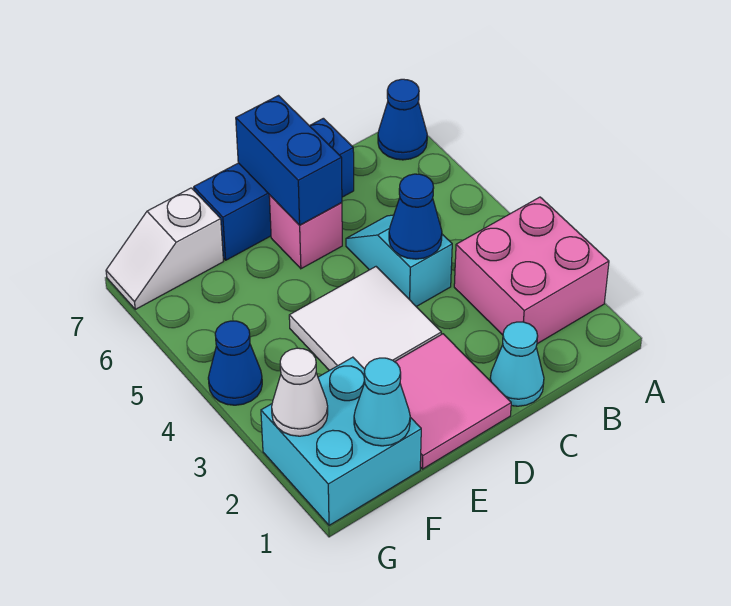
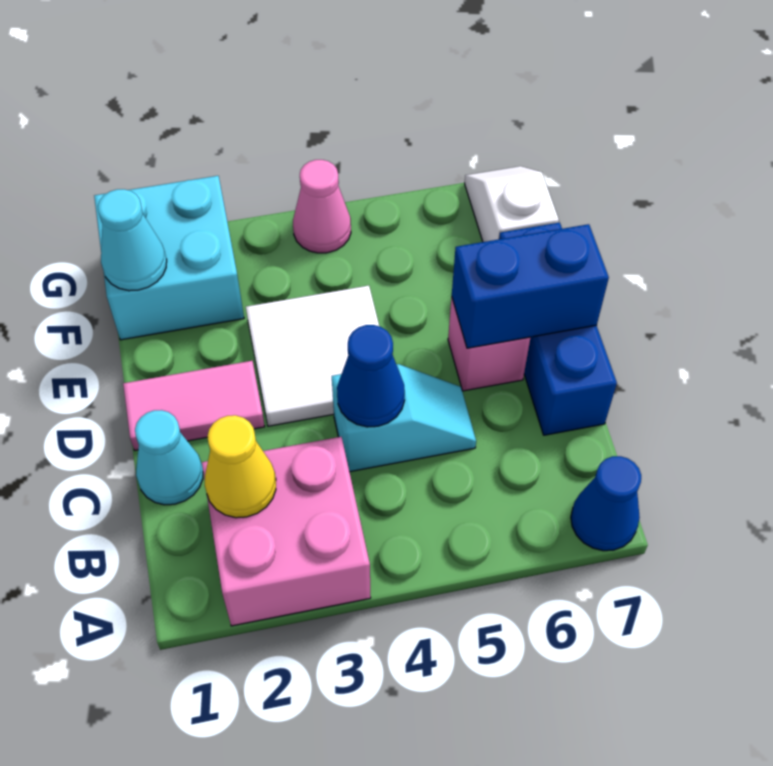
none -> yellow cone B2 level 2
pink tile D1:E2 level 1 -> pink tile D1:D2 level 1
white cone G2 level 2 -> none
blue cone G4 level 1 -> pink cone G4 level 1

